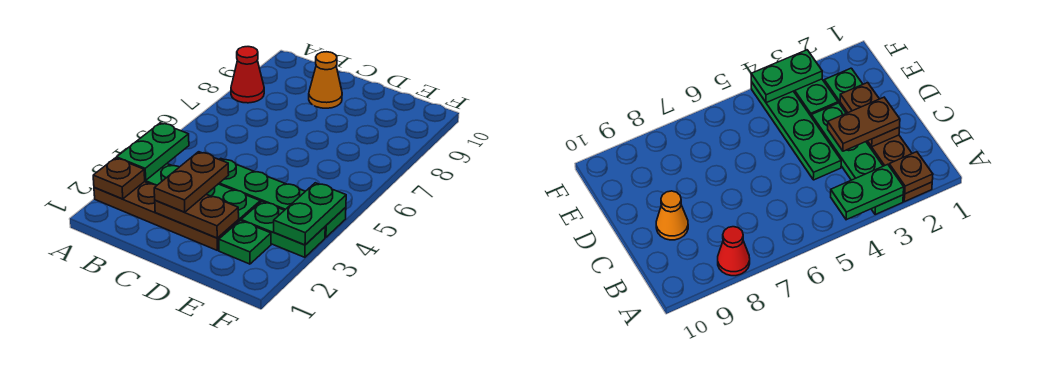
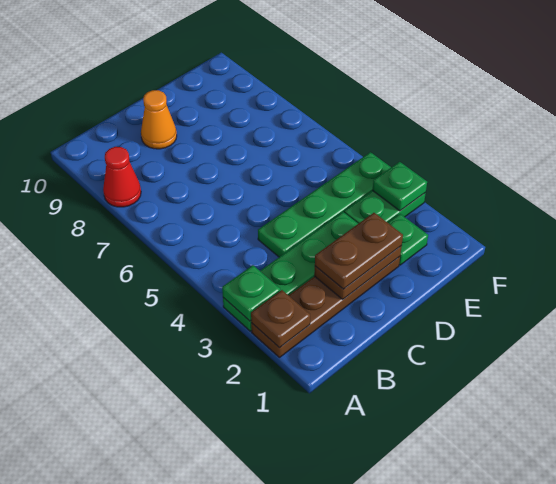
green plate A3:A4 level 2 -> green plate A3 level 2
brown plate C2:C3 level 3 -> brown plate C2:D2 level 3
green plate F3:F4 level 2 -> green plate F3 level 2

